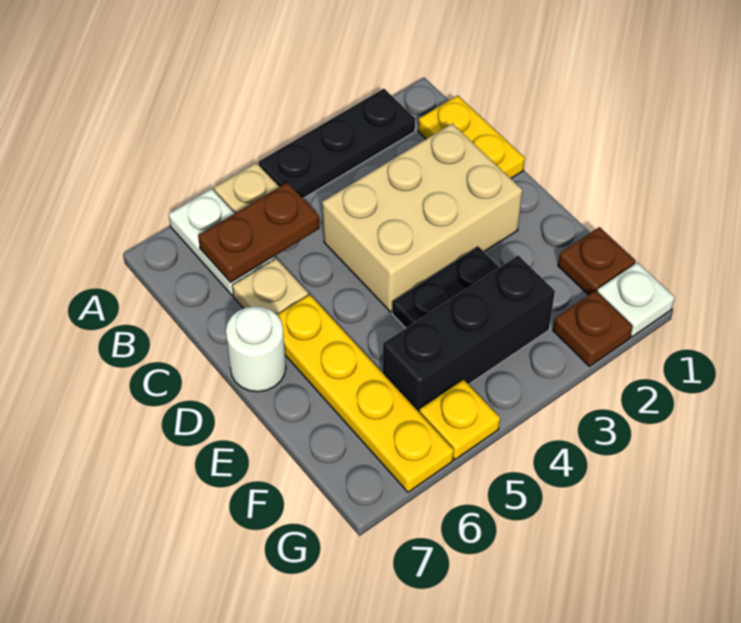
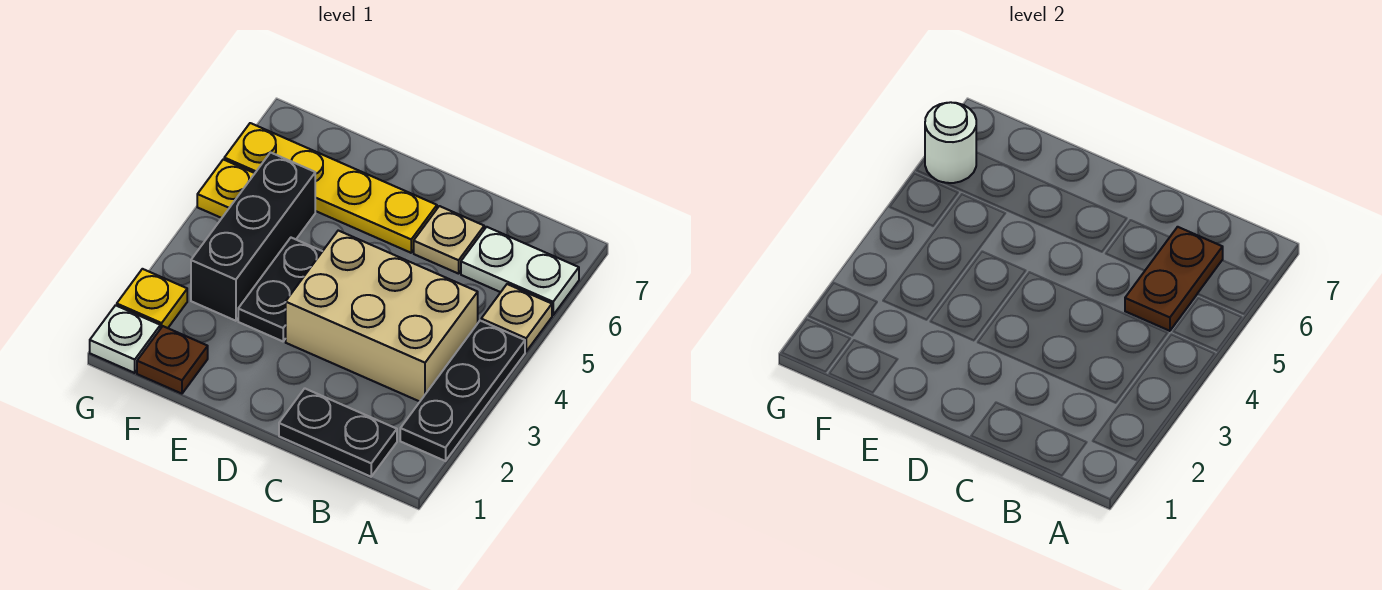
yellow plate B1:C1 level 1 -> black plate B1:C1 level 1
tan brick C2:D4 level 1 -> tan brick B3:D4 level 1
white round brick D7 level 1 -> white round brick G6 level 2
brown plate G2 level 1 -> yellow plate G2 level 1

